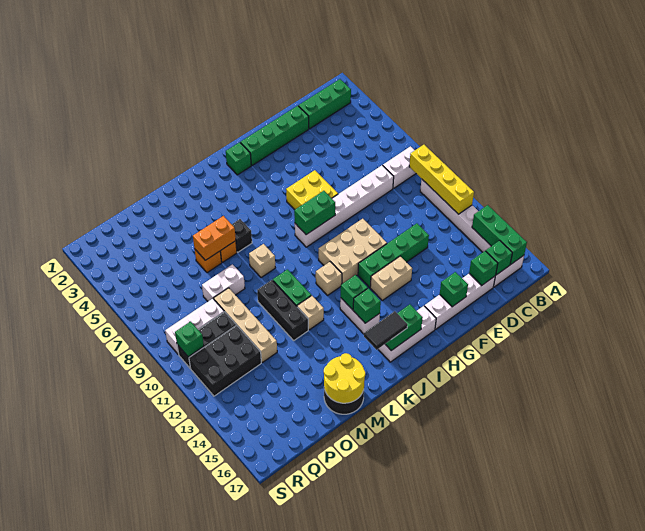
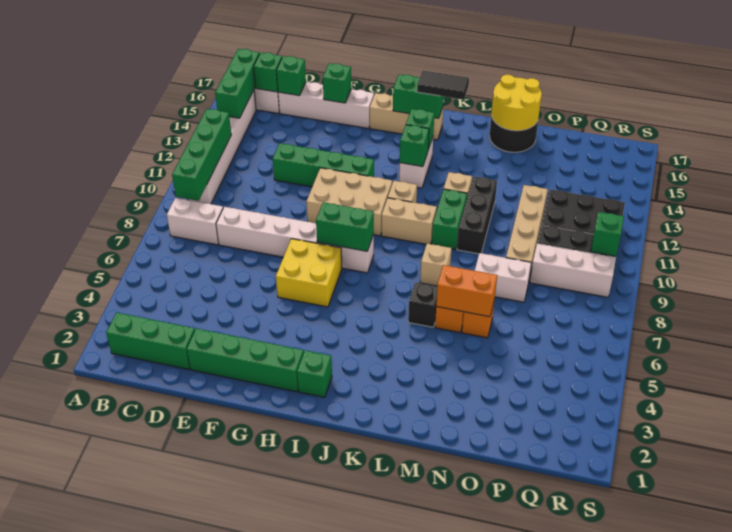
yellow brick B9:B12 level 2 -> green brick B9:B12 level 2
tan brick G13:H13 level 1 -> tan brick J10:K10 level 1
white brick H16:J16 level 1 -> tan brick H16:J16 level 1

